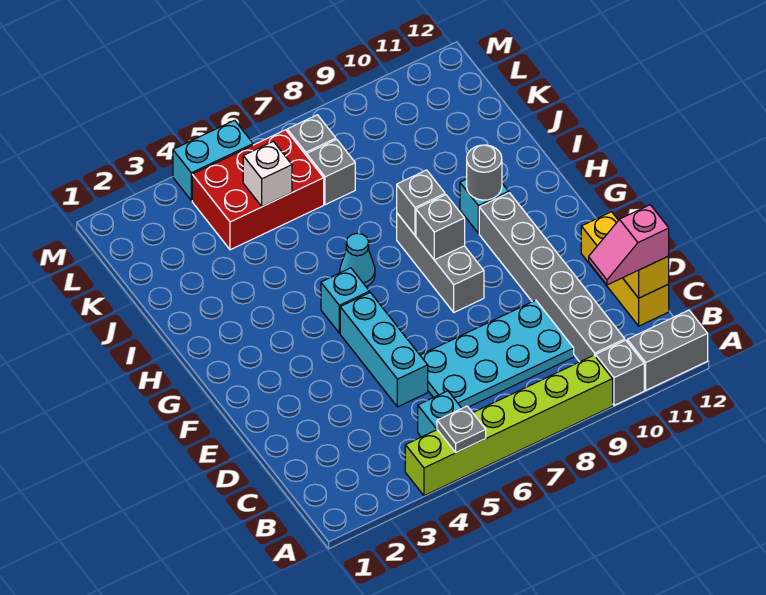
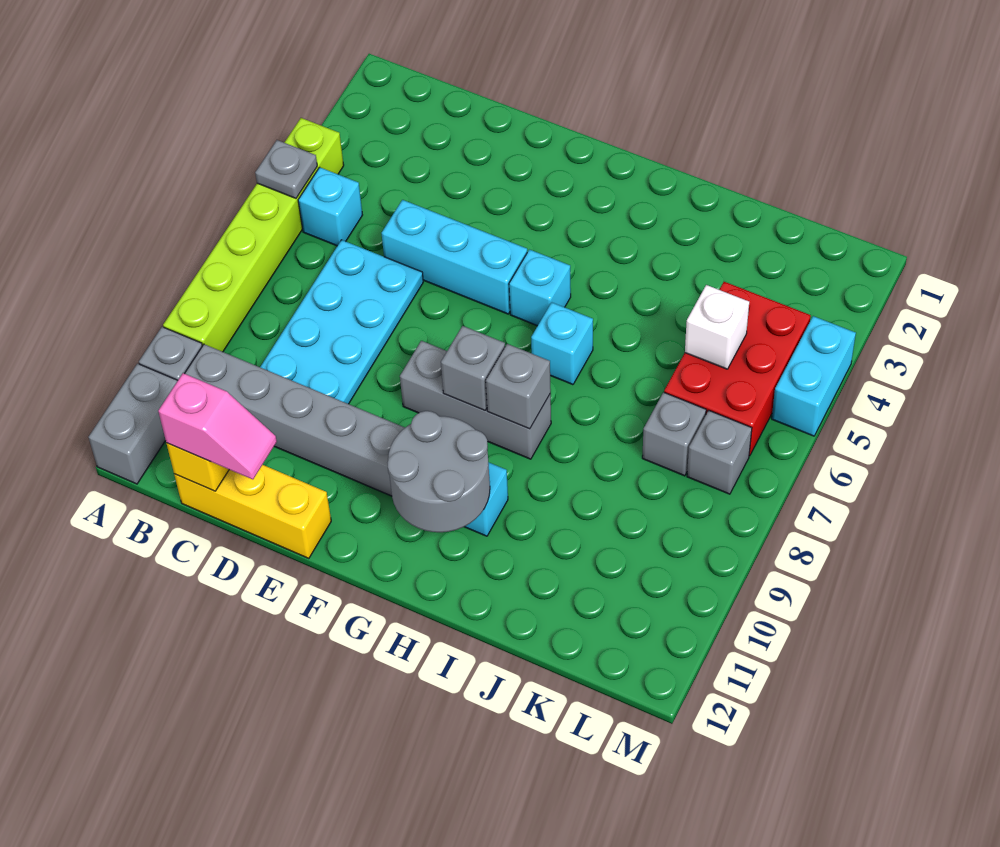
pink slope C11:C12 level 3 top 12 -> pink slope C12:D12 level 3 top C
cyan cone H6 level 1 -> cyan brick H6 level 1
grey round brick H10 level 2 -> grey round brick G10:H11 level 2

